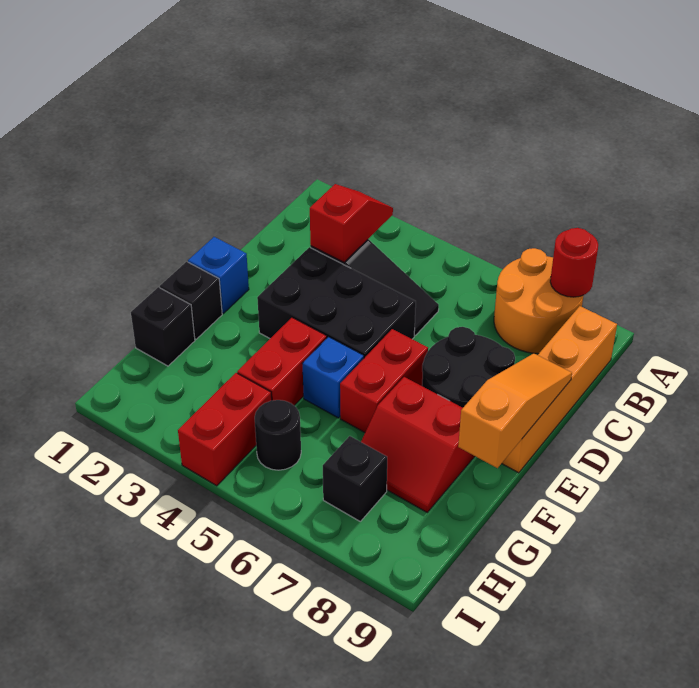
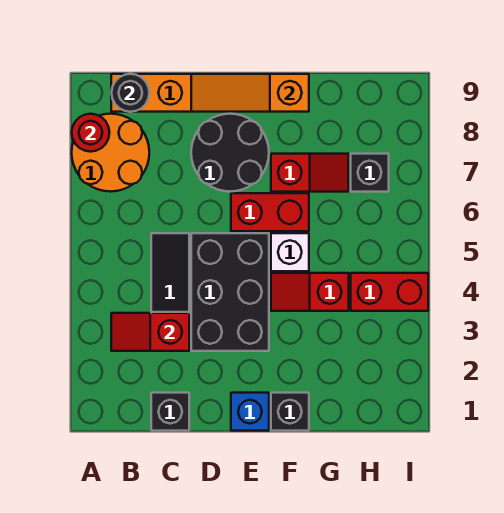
red brick F4:G4 level 1 -> red slope F4:G4 level 1 top G
blue brick F5 level 1 -> white brick F5 level 1
red slope F7:G8 level 1 top F -> red slope F7:G7 level 1 top F
black brick G1 level 1 -> black brick C1 level 1
black round brick H5 level 1 -> black round brick B9 level 2

